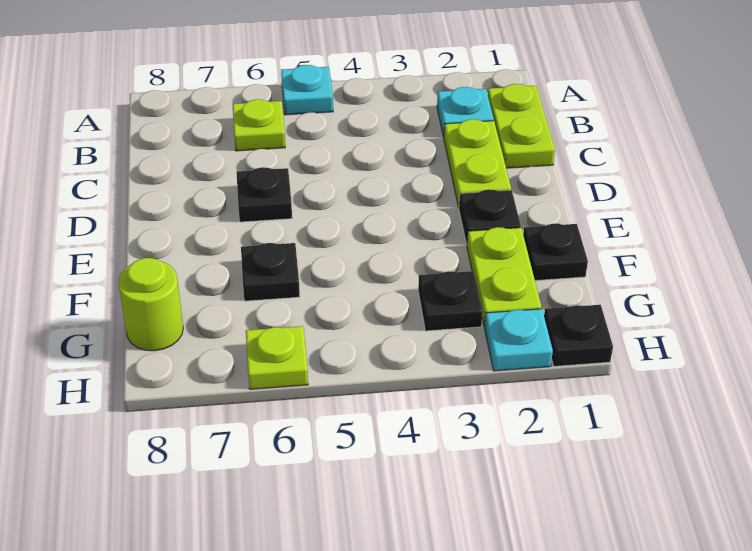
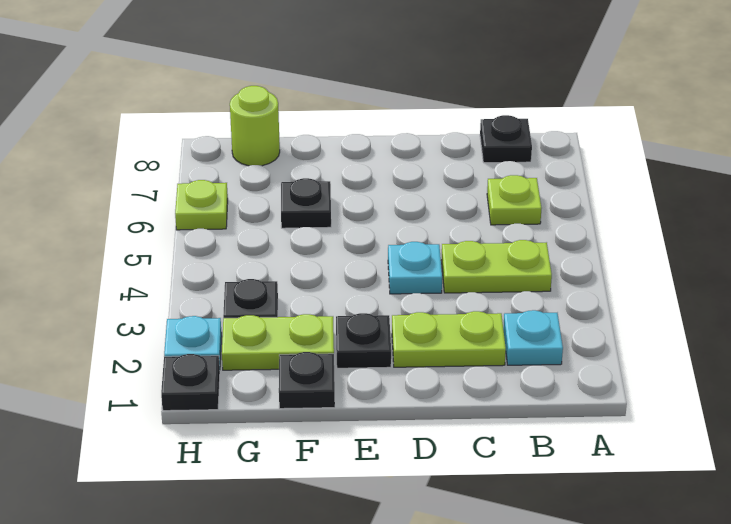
cyan plate A5 level 1 -> cyan plate D4 level 1
lime plate B1:C1 level 1 -> lime plate B4:C4 level 1
black plate D6 level 1 -> black plate B8 level 1

